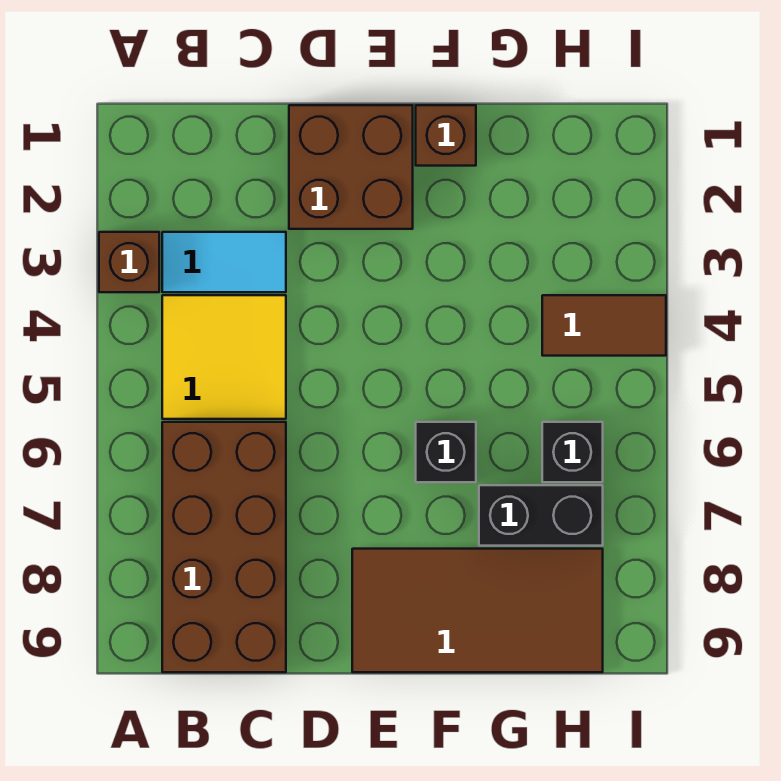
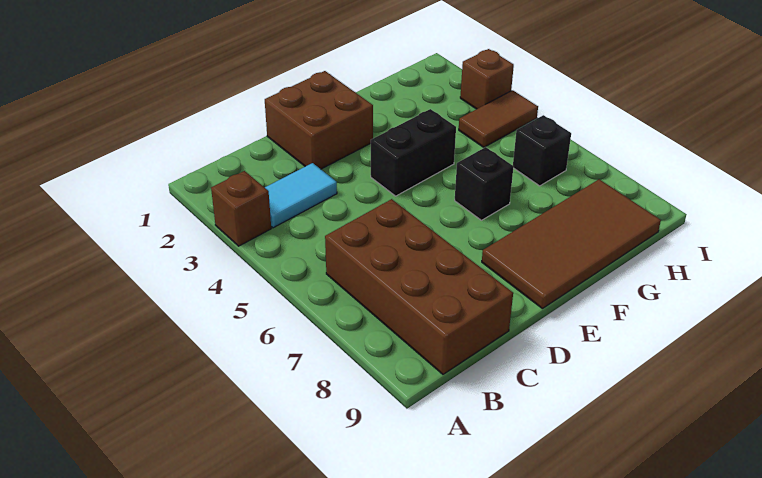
yellow tile B4:C5 level 1 -> none
brown brick F1 level 1 -> brown brick I3 level 1
black brick G7:H7 level 1 -> black brick E4:F4 level 1

